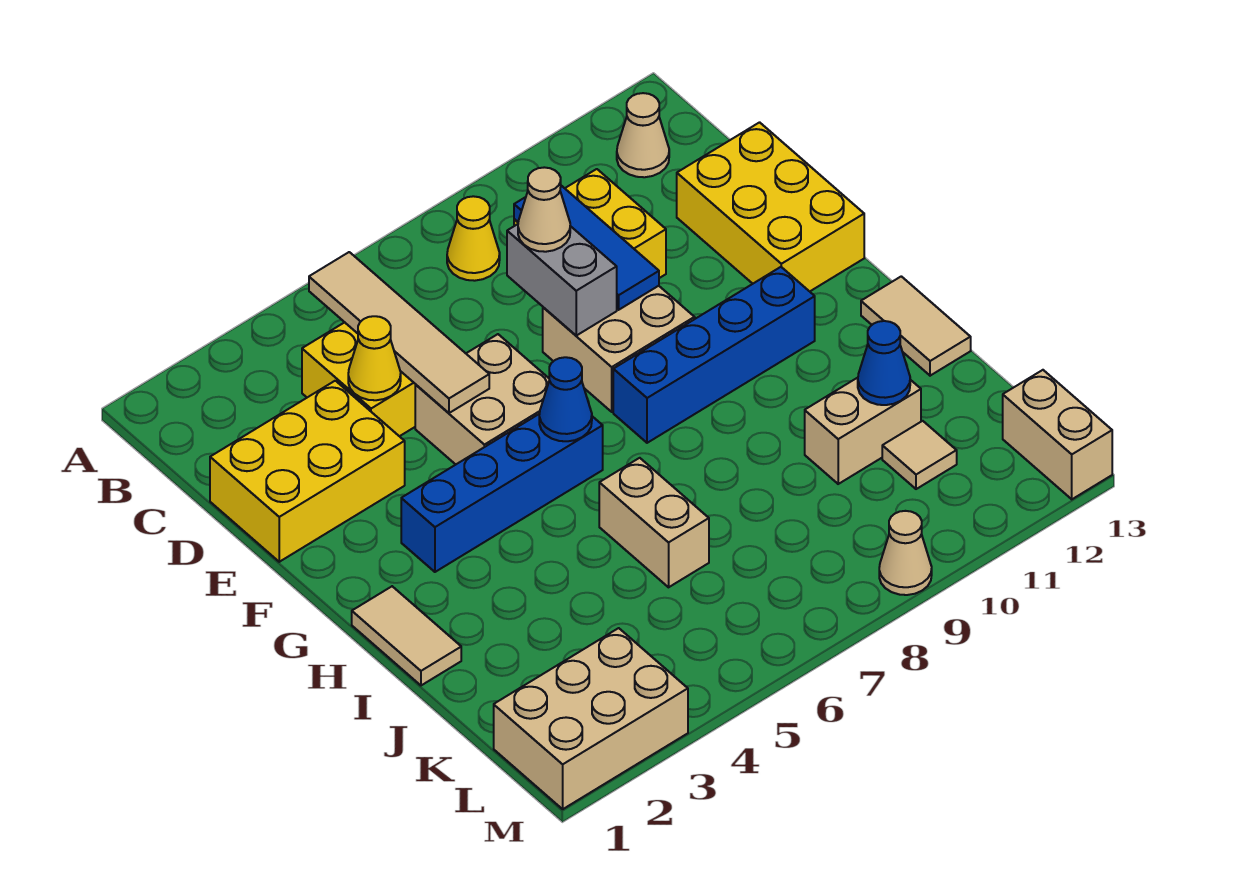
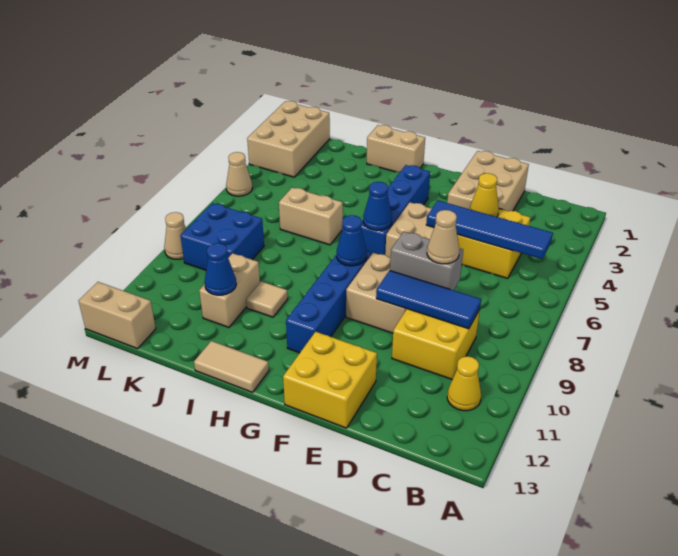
tan tile B5:E5 level 2 -> blue tile B5:E5 level 2
yellow cone B8 level 1 -> yellow cone B11 level 1
tan cone B12 level 1 -> tan cone M5 level 1
yellow brick D1:E3 level 1 -> tan brick D1:E3 level 1
yellow brick D12:F13 level 1 -> yellow brick E12:F13 level 1
none -> blue cone G8 level 2
tan tile H1:I1 level 1 -> tan brick H1:I1 level 1
none -> blue brick K8:L9 level 1
tan tile K11 level 1 -> tan tile I10 level 1

